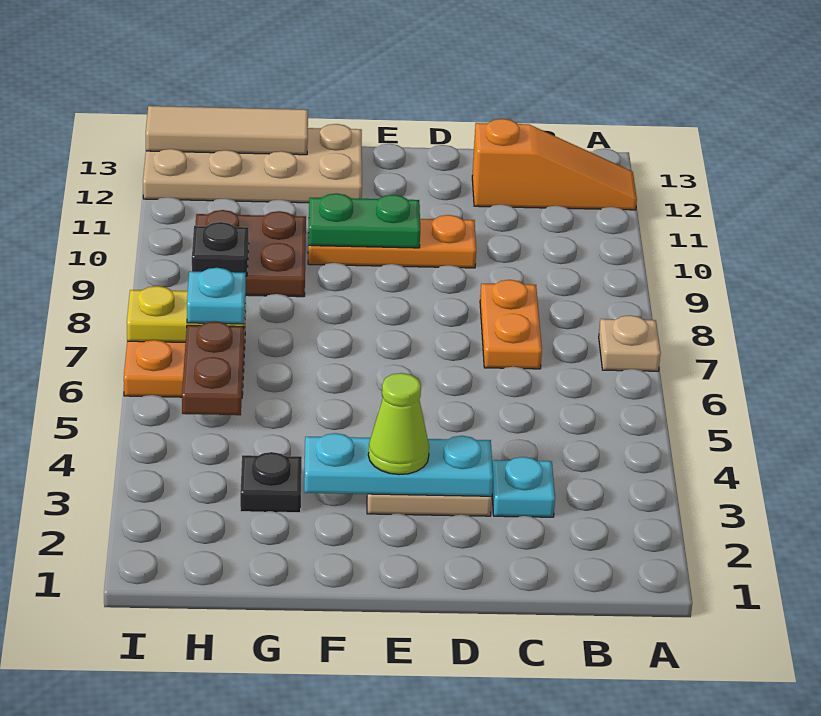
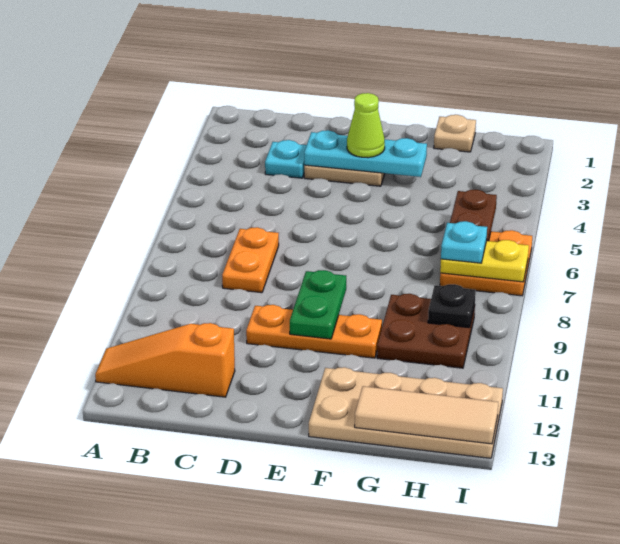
tan plate A7 level 1 -> tan plate G1 level 1
green plate E10:F10 level 2 -> green plate E9:E10 level 2
black plate G3 level 1 -> none

